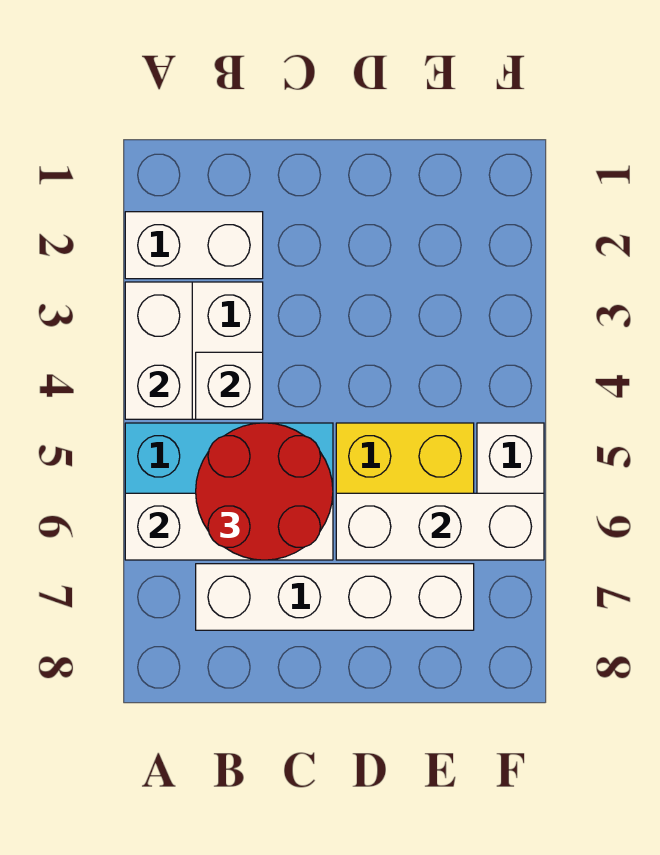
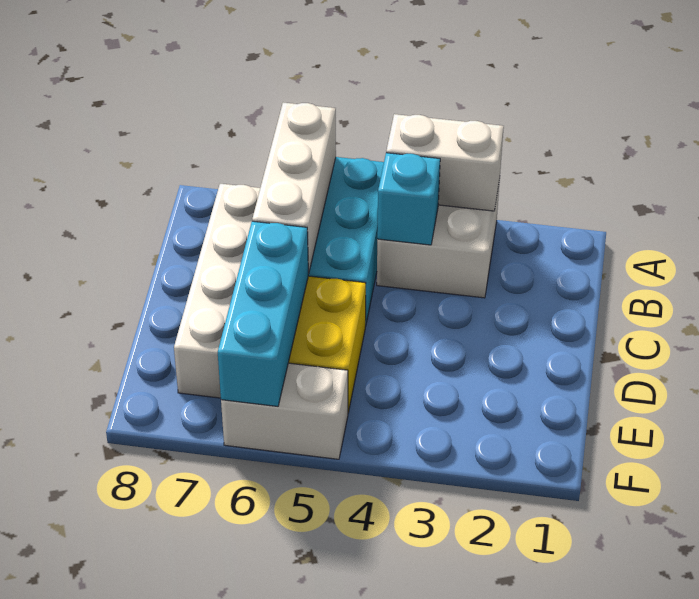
white brick A2:B2 level 1 -> none
white brick B4 level 2 -> cyan brick B4 level 2
red round brick B5:C6 level 3 -> none
white brick D6:F6 level 2 -> cyan brick D6:F6 level 2

